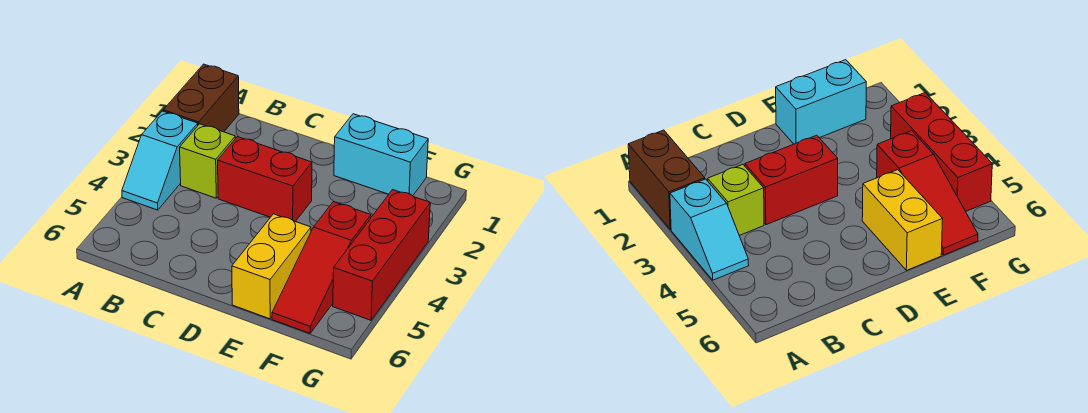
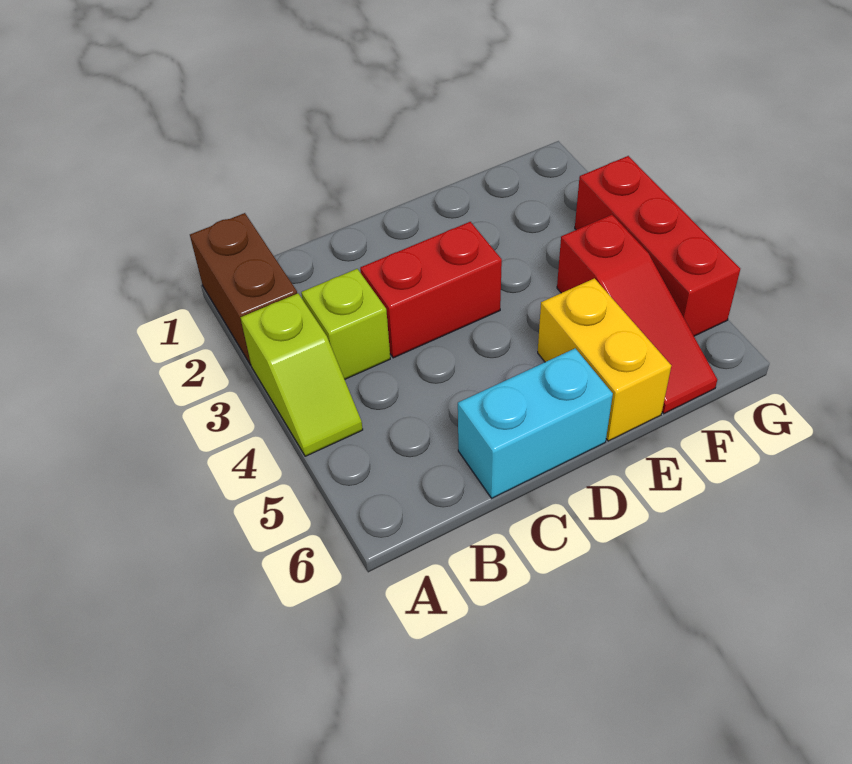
cyan slope A3:A4 level 1 top 3 -> lime slope A3:A4 level 1 top 3
cyan brick E1:F1 level 1 -> cyan brick C6:D6 level 1

